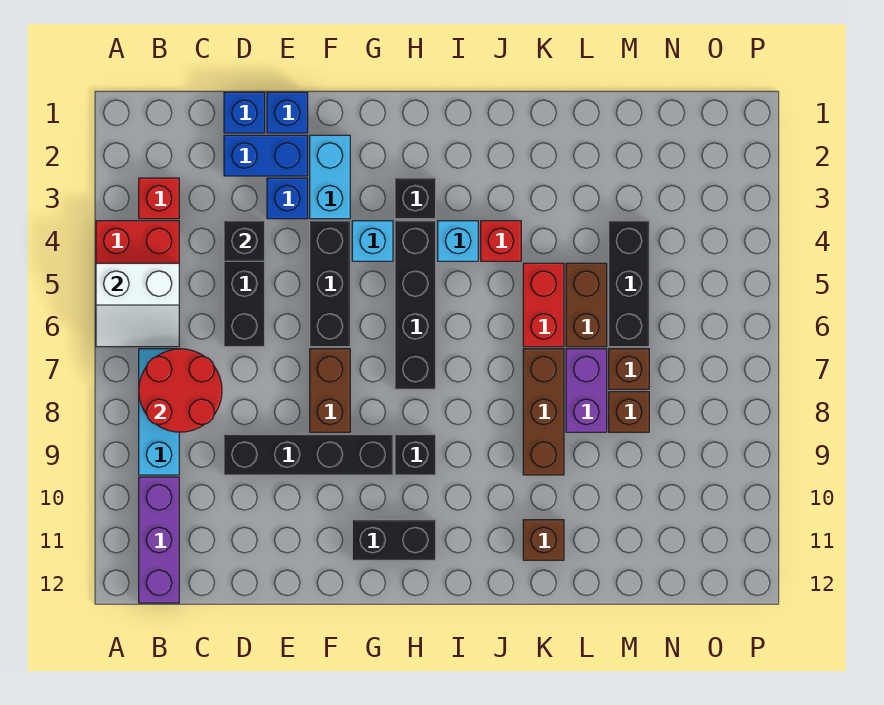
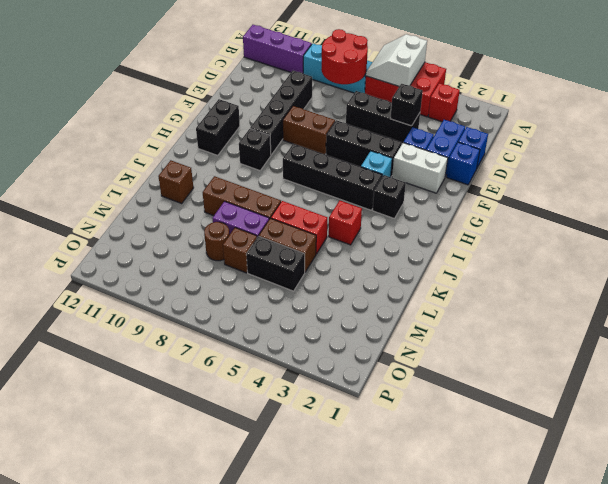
cyan brick F2:F3 level 1 -> white brick F2:F3 level 1
cyan brick I4 level 1 -> none
black brick M4:M6 level 1 -> black brick M5:M6 level 1
brown brick M8 level 1 -> brown round brick M8 level 1

